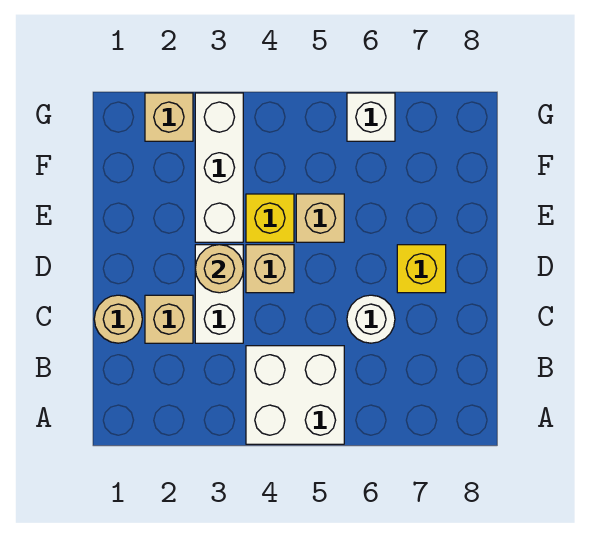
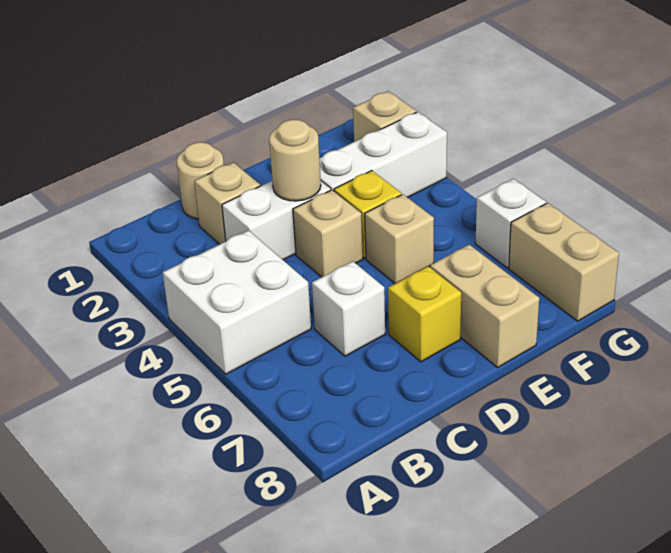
white round brick C6 level 1 -> white brick C6 level 1
none -> tan brick E7:E8 level 1
none -> tan brick G7:G8 level 1

